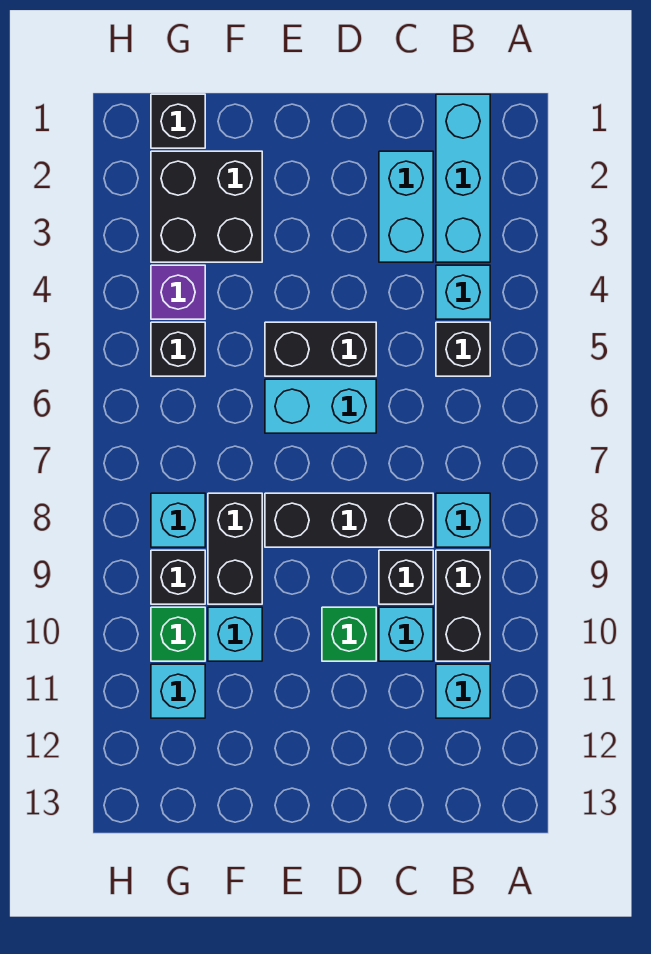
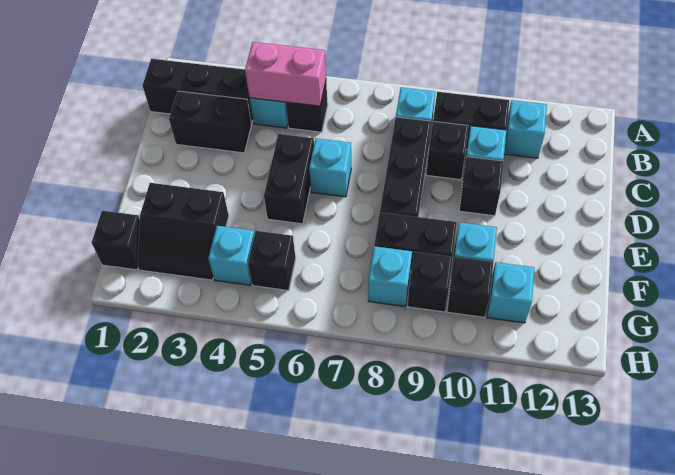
cyan brick B1:B3 level 1 -> black brick B1:B3 level 1
none -> pink brick B4:B5 level 2
cyan brick C2:C3 level 1 -> black brick C2:C3 level 1
cyan brick D6:E6 level 1 -> cyan brick D6 level 1
green brick D10 level 1 -> black brick D10 level 1
black brick F2:G3 level 1 -> black slope F2:G3 level 1 top F
purple brick G4 level 1 -> cyan brick G4 level 1
green brick G10 level 1 -> black brick G10 level 1

